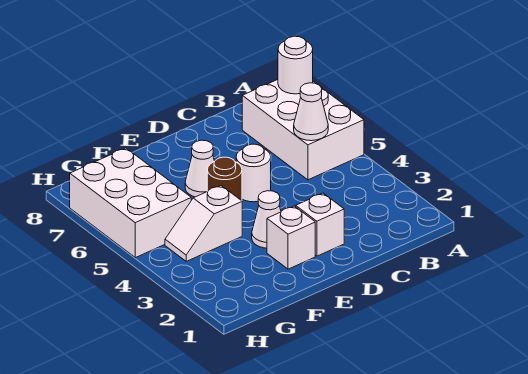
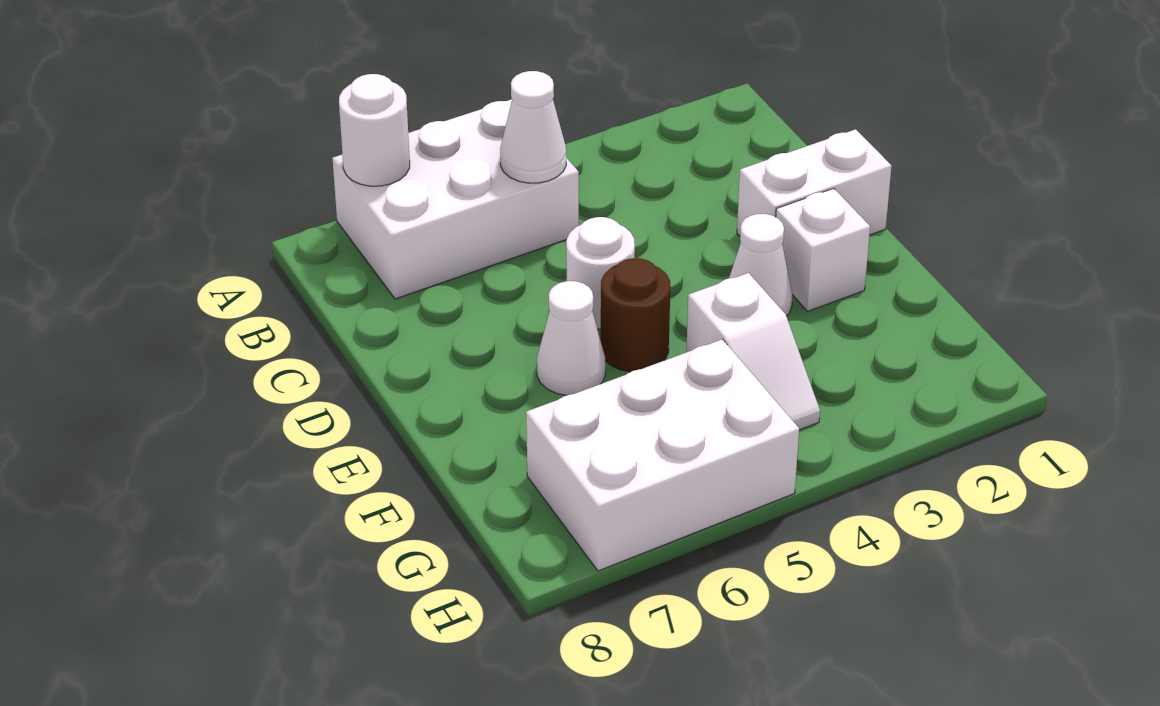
white brick D2 level 1 -> white brick D1:D2 level 1

